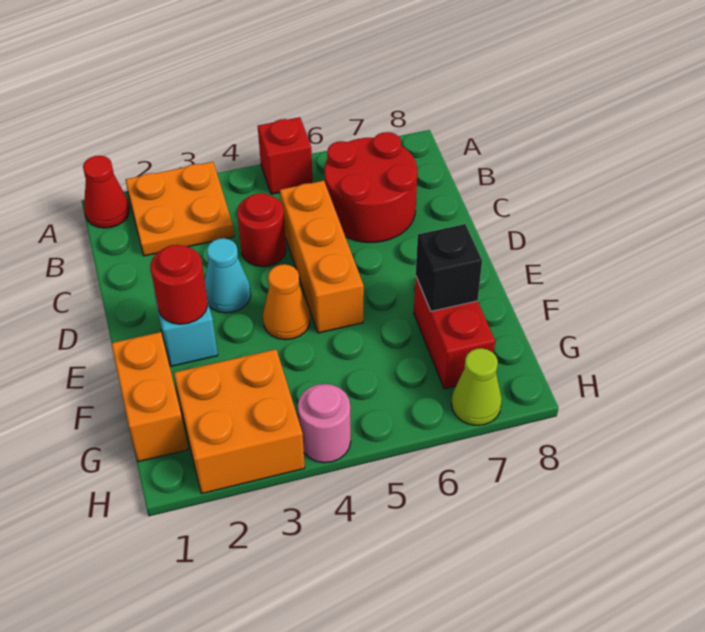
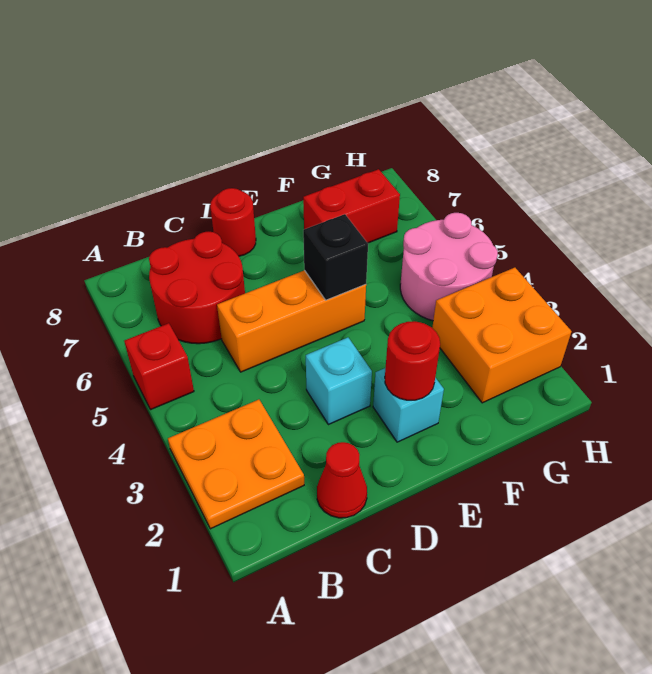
red cone A1 level 1 -> red cone C1 level 1
red round brick C4 level 1 -> red round brick D8 level 1
cyan cone D3 level 1 -> cyan brick D3 level 1
orange cone E4 level 1 -> none
orange brick F1:G1 level 1 -> none
black brick F7 level 2 -> black brick E5 level 2
pink round brick H4 level 1 -> pink round brick G4:H5 level 1
lime cone H7 level 1 -> none

